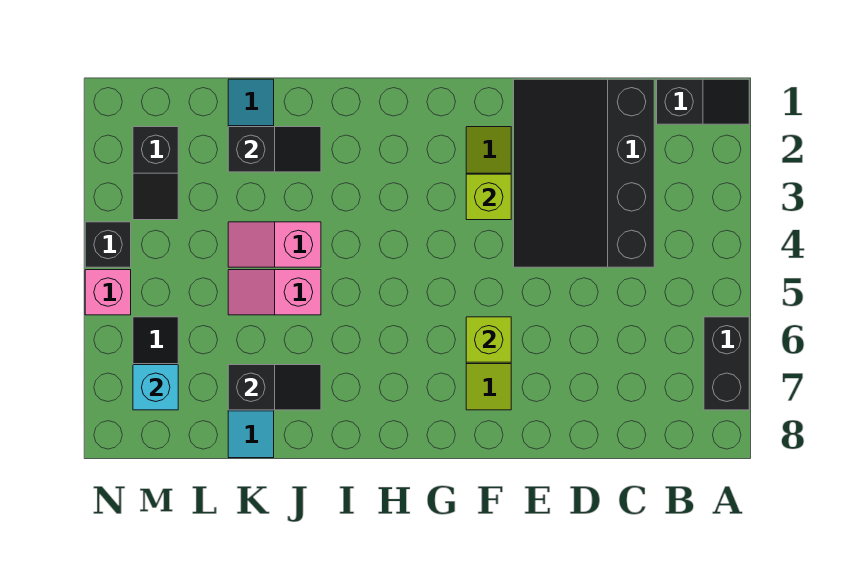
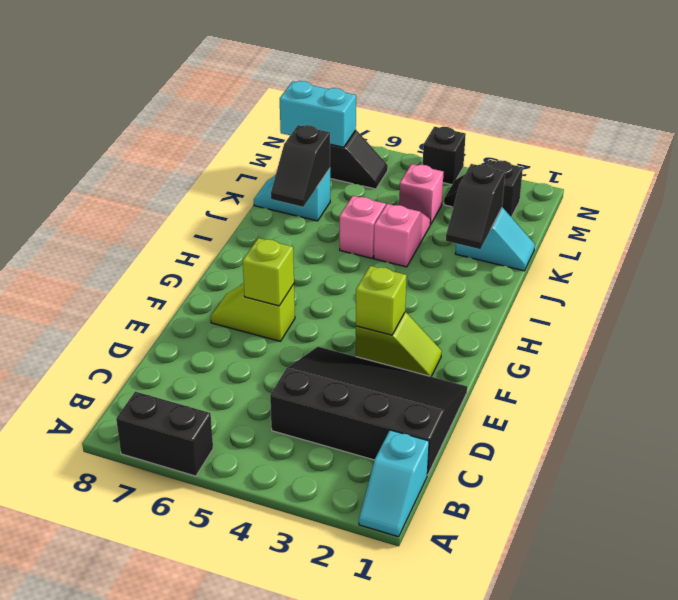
black slope A1:B1 level 1 top B -> cyan slope A1:B1 level 1 top B
cyan brick M7 level 2 -> cyan brick M7:M8 level 2
pink brick N5 level 1 -> pink brick L4 level 1

